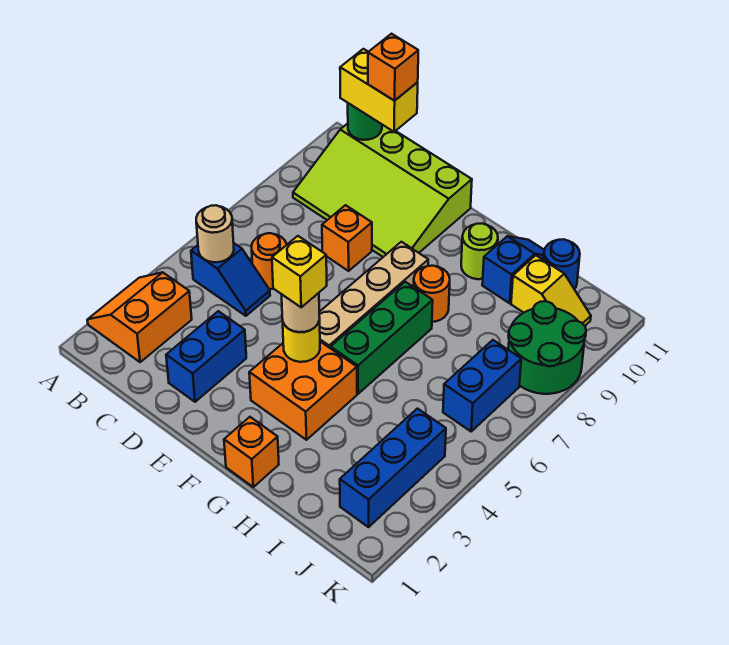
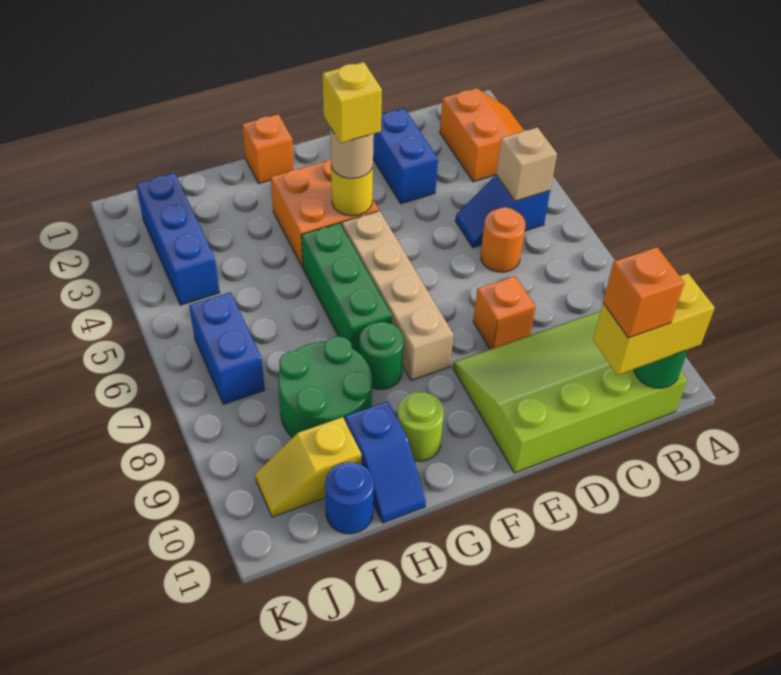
tan round brick B5 level 2 -> tan brick B5 level 2
orange round brick G8 level 1 -> green round brick G8 level 1
green round brick J8:K9 level 1 -> green round brick H8:I9 level 1

